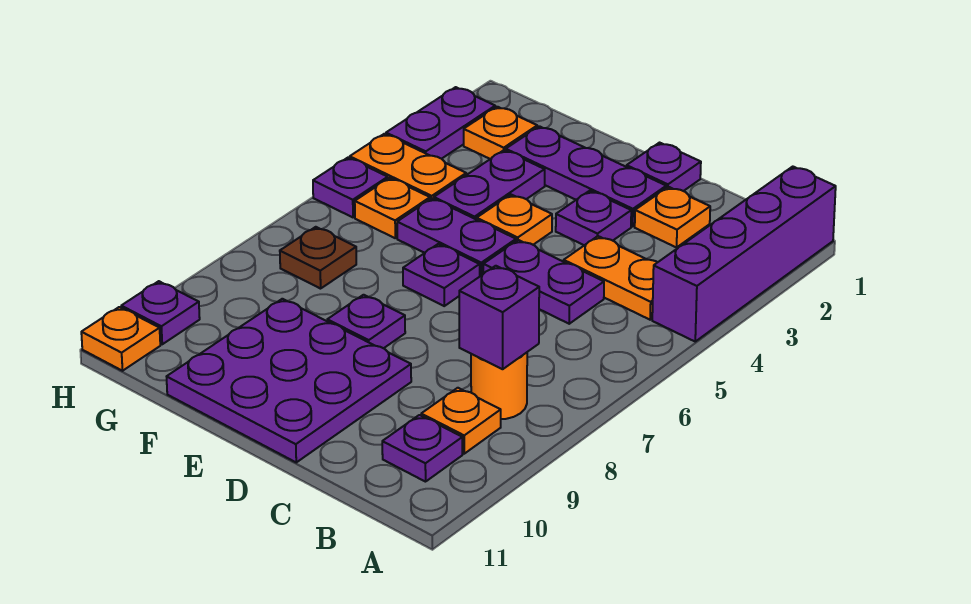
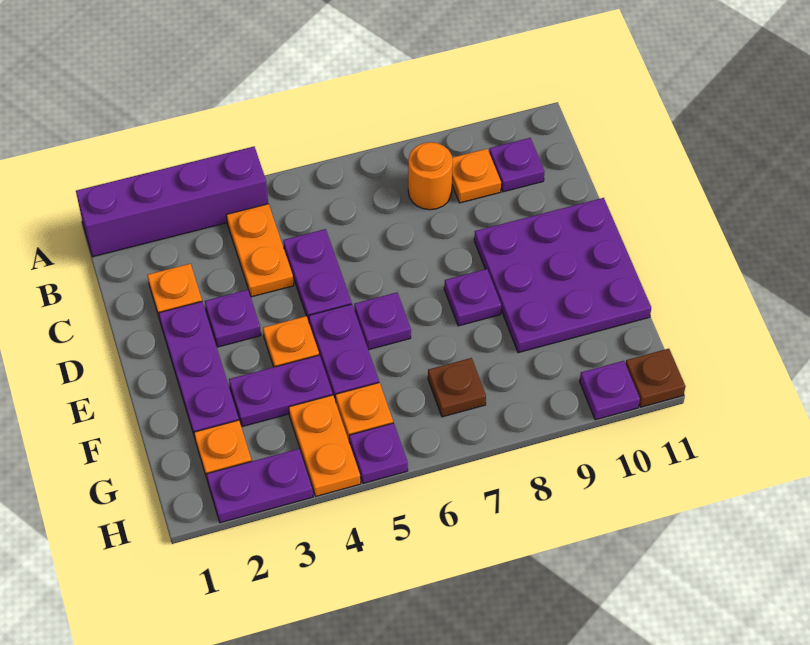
purple brick B8 level 2 -> none
purple plate D1 level 1 -> none
orange plate H11 level 1 -> brown plate H11 level 1

